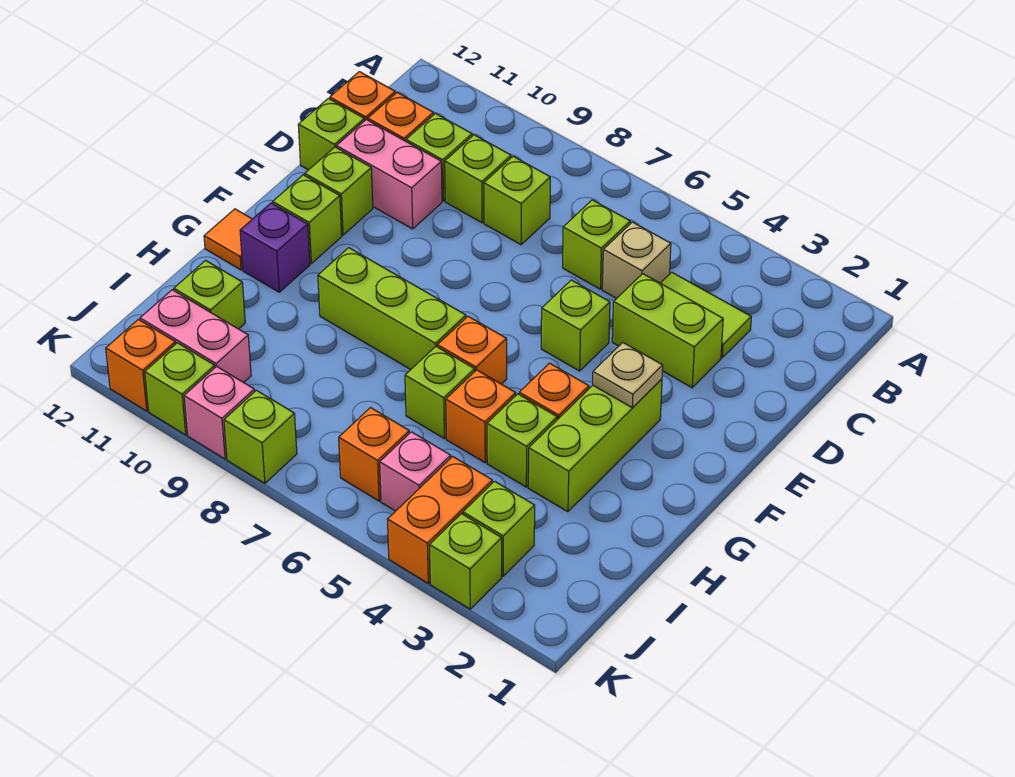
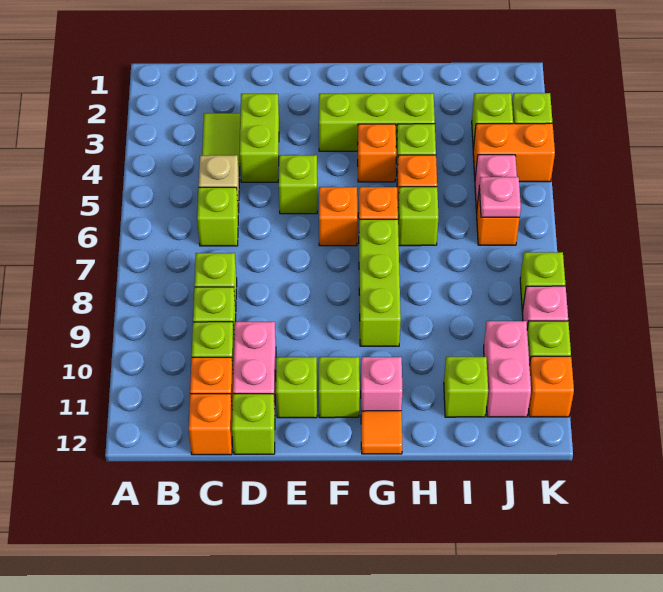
tan plate F3 level 2 -> none
none -> orange brick F6 level 1
purple brick G11 level 1 -> pink brick G11 level 1
none -> pink plate J6 level 2

